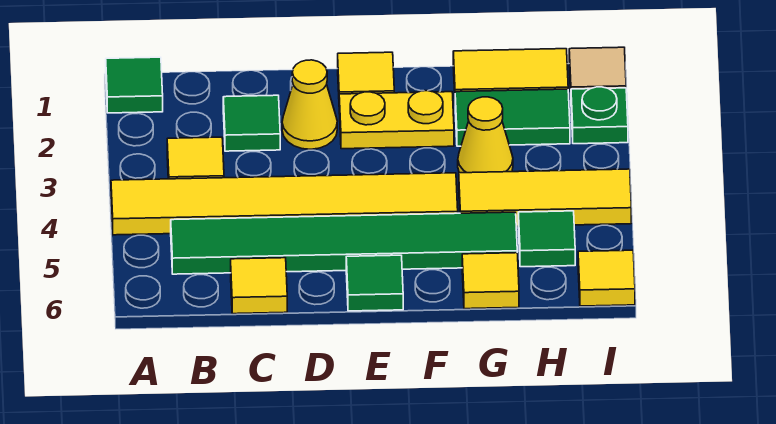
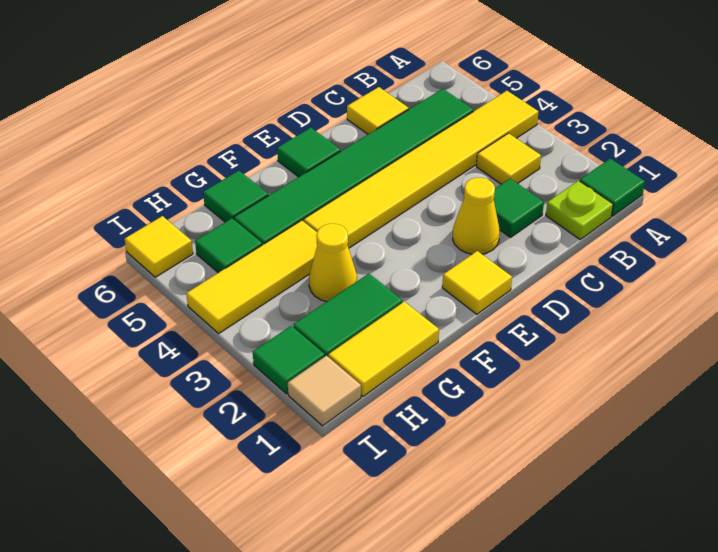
none -> lime plate B1 level 1
yellow plate E2:F2 level 1 -> none
yellow tile G6 level 1 -> green tile G6 level 1
green plate I2 level 1 -> green tile I2 level 1

